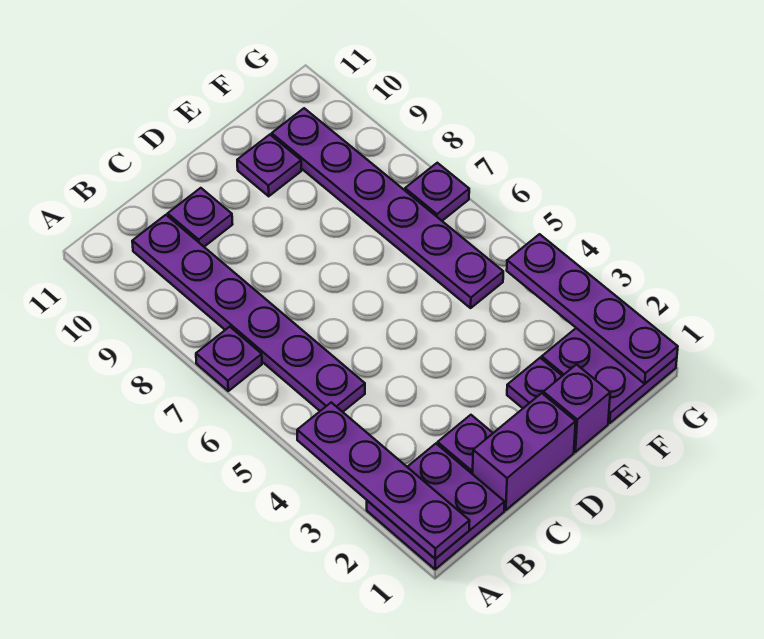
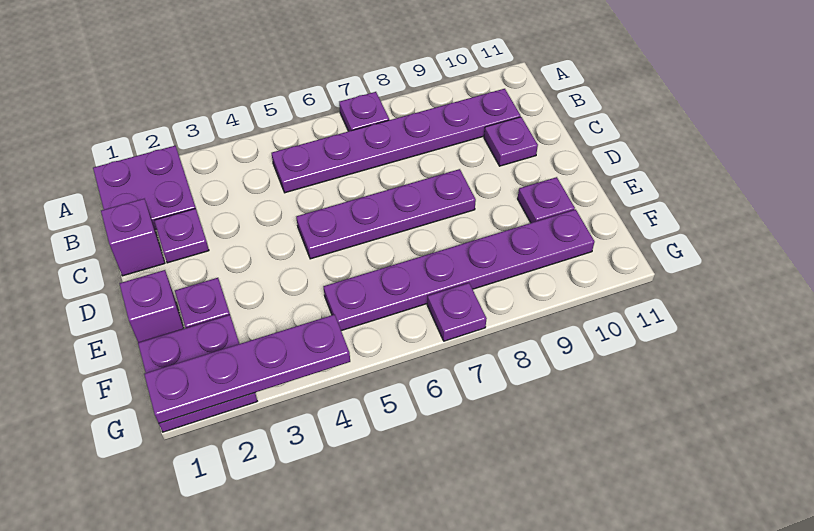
purple plate A1:A4 level 2 -> purple plate D5:D8 level 1
purple brick C1:D1 level 1 -> purple brick C1 level 1

